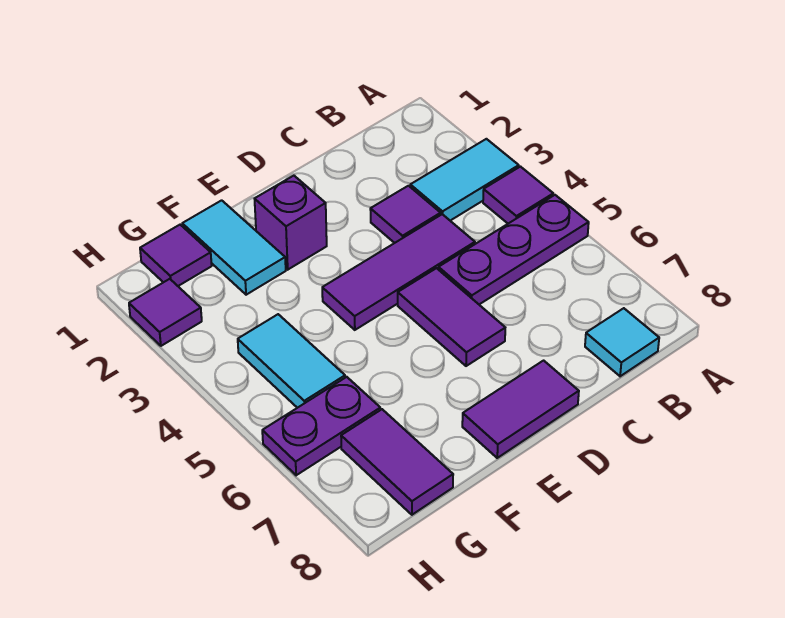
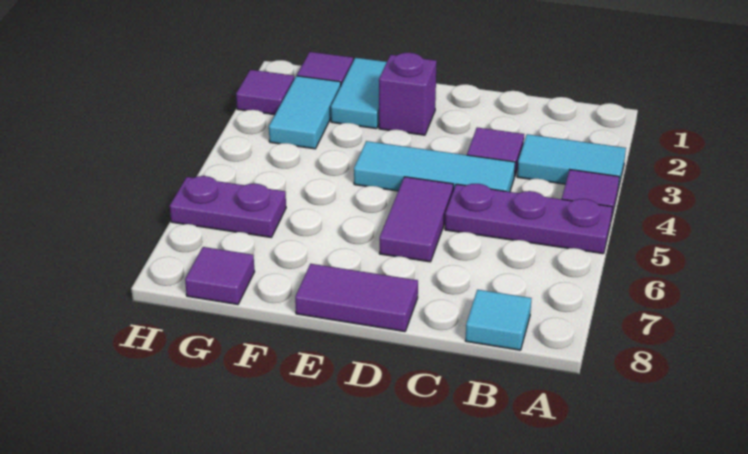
purple tile C4:E4 level 1 -> cyan tile C4:E4 level 1
cyan tile G4:G5 level 1 -> cyan tile G2:G3 level 1
purple tile G7:G8 level 1 -> purple tile G8 level 1

